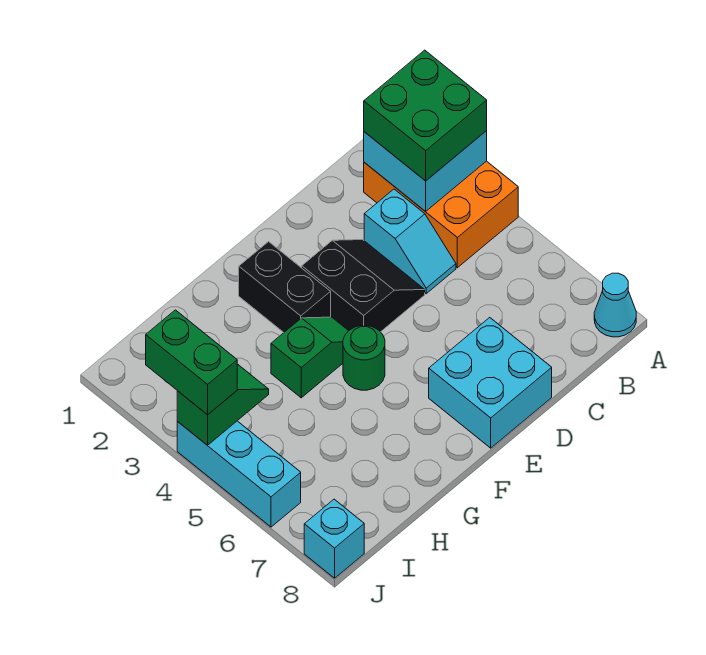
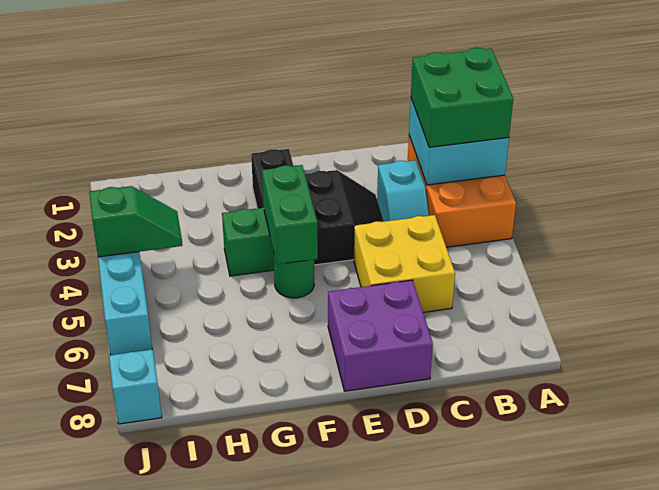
cyan cone A8 level 1 -> none
none -> yellow brick C5:D6 level 1
cyan brick D7:E8 level 1 -> purple brick D7:E8 level 1
green brick J3:J4 level 3 -> green brick F4:F5 level 2

